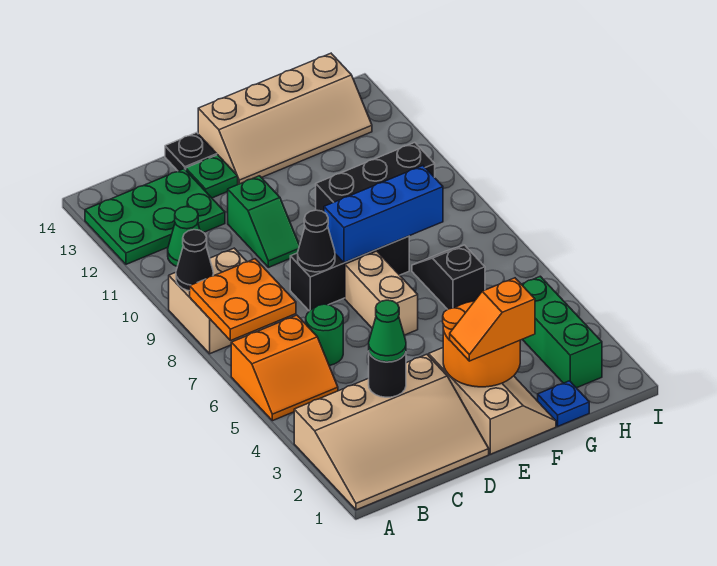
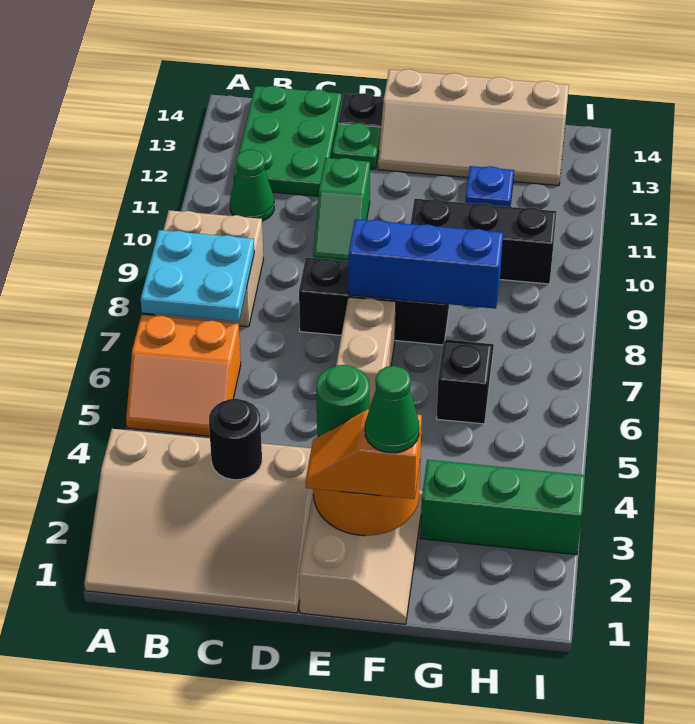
orange plate A7:B8 level 2 -> cyan plate A7:B8 level 2
black cone A9 level 2 -> none
green plate A12:C13 level 1 -> green plate B12:C14 level 1
green cone C3 level 3 -> green cone F2 level 4
green round brick C6 level 1 -> green round brick E3 level 3
black cone D8 level 2 -> none
blue plate G1 level 1 -> blue plate G12 level 1
green brick H2:H4 level 1 -> green brick G3:I3 level 1

